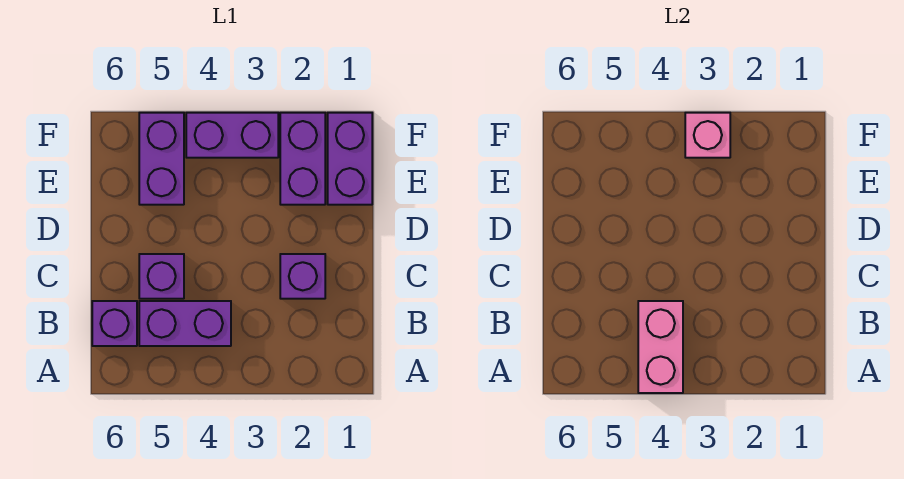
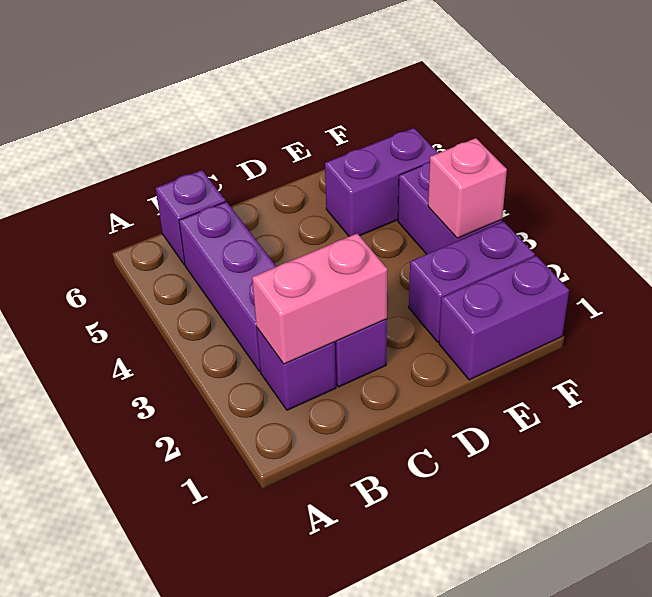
pink brick A4:B4 level 2 -> pink brick B2:C2 level 2
purple brick B4:B5 level 1 -> purple brick B3:B5 level 1
purple brick C5 level 1 -> purple brick B2 level 1

